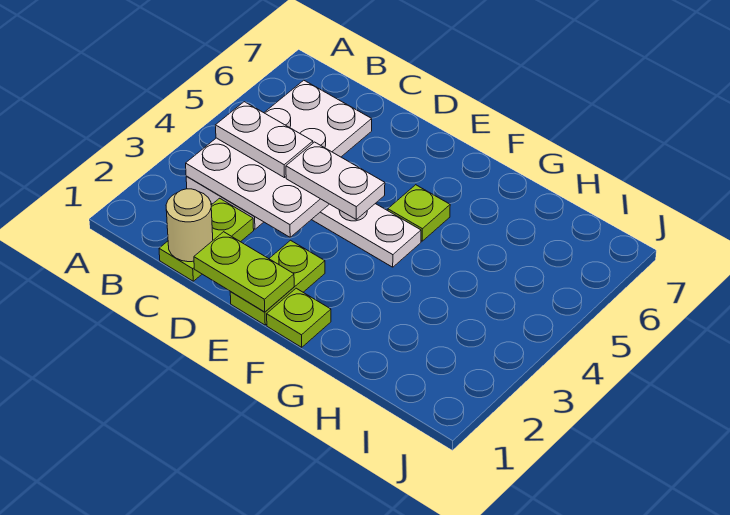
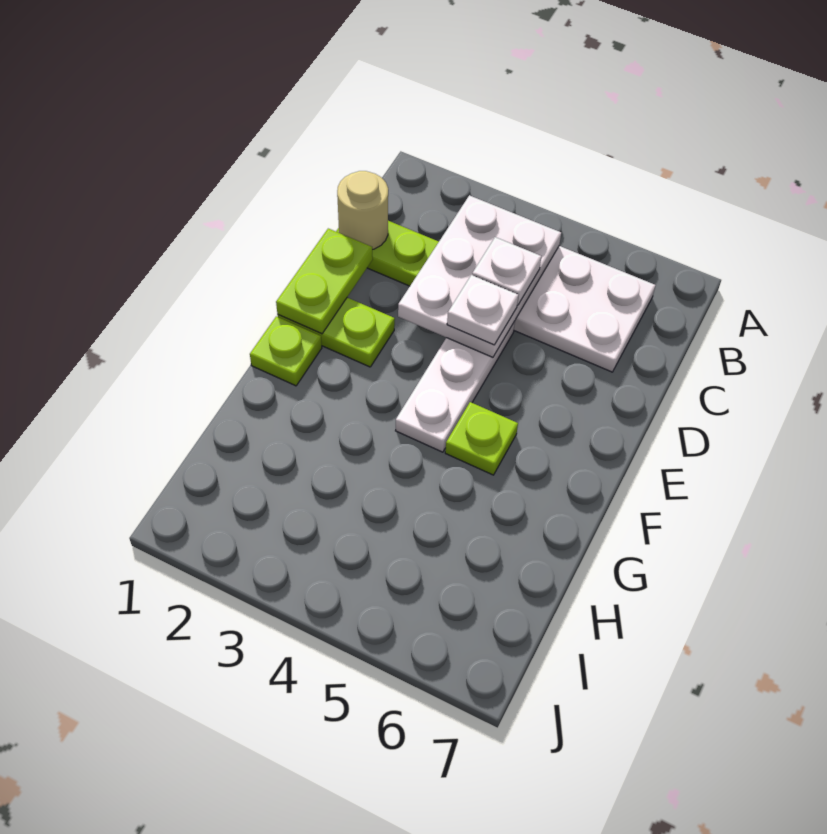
white plate B4:C4 level 3 -> white plate C4 level 3
white plate D4:E4 level 3 -> white plate D4 level 3

